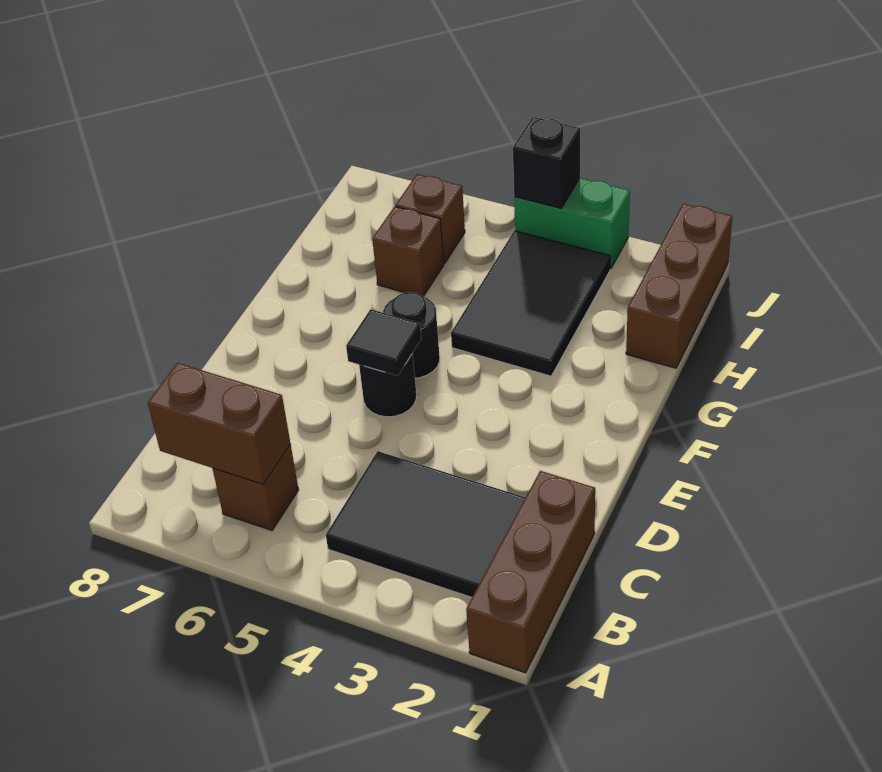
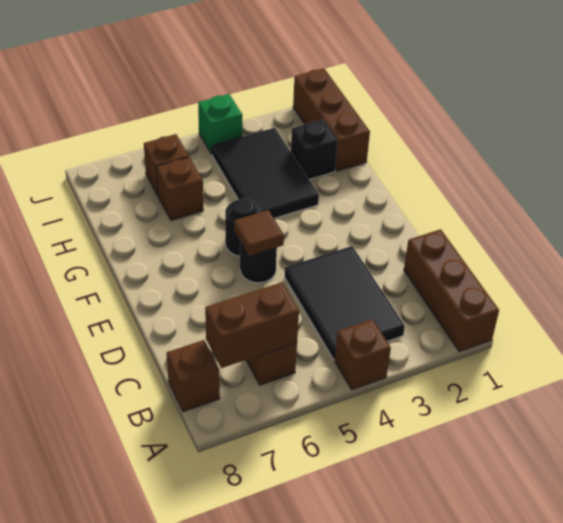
none -> brown brick A4 level 1
black tile B2:C4 level 1 -> black tile B3:D4 level 1
none -> brown brick B8 level 1
black tile E5 level 2 -> brown tile E5 level 2
green brick J3:J4 level 1 -> green brick J4 level 1
black brick J4 level 2 -> black brick H2 level 1

